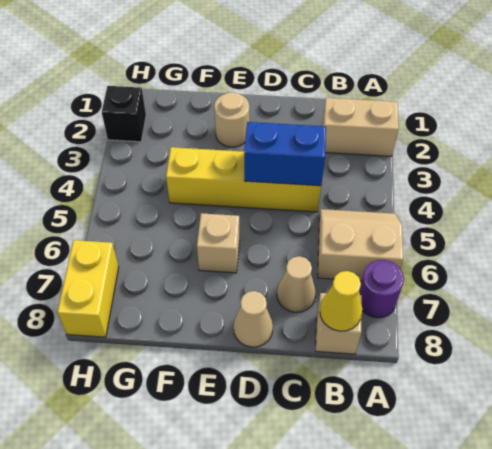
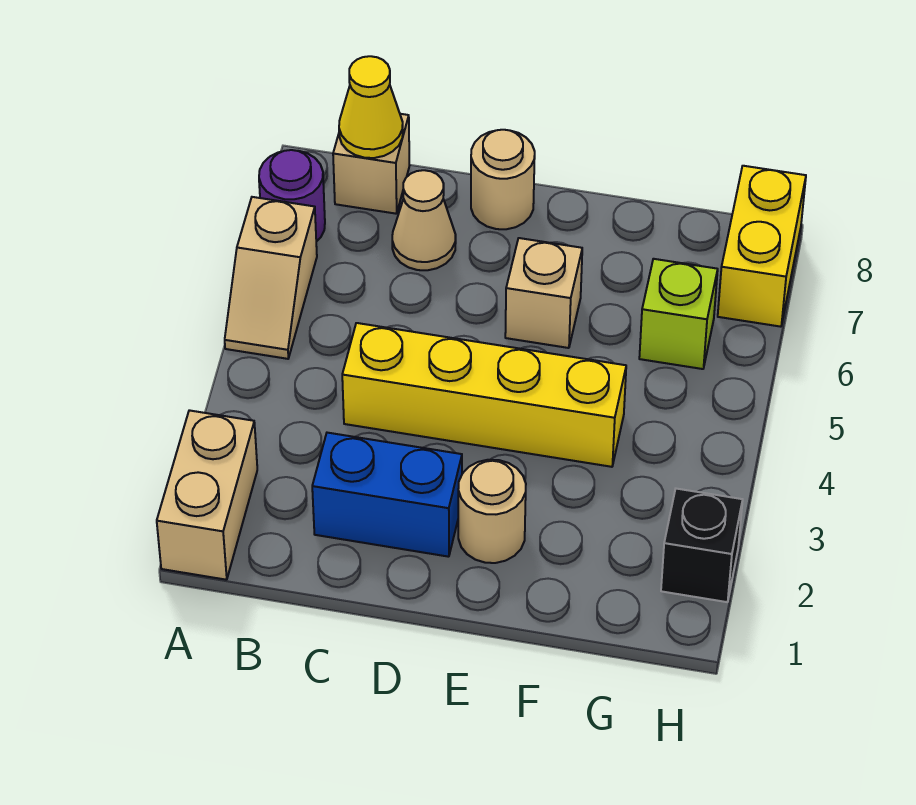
tan brick A2:B2 level 1 -> tan brick A1:A2 level 1
tan slope A5:B6 level 1 top 6 -> tan slope A5:A6 level 1 top 6
blue brick C4:D4 level 2 -> blue brick C2:D2 level 1
tan cone D8 level 1 -> tan round brick D8 level 1
none -> lime brick G6 level 1

